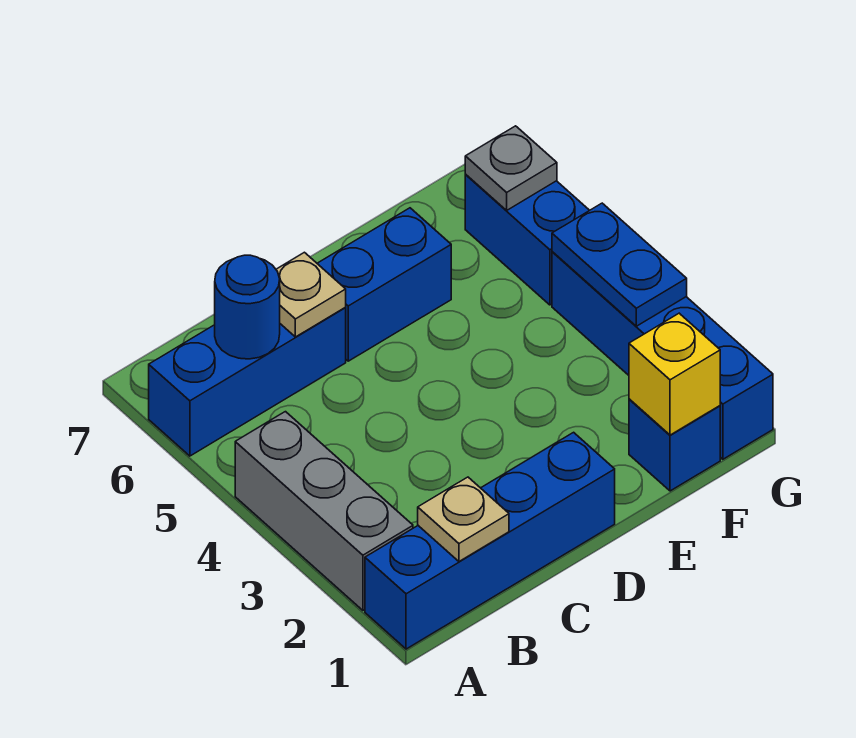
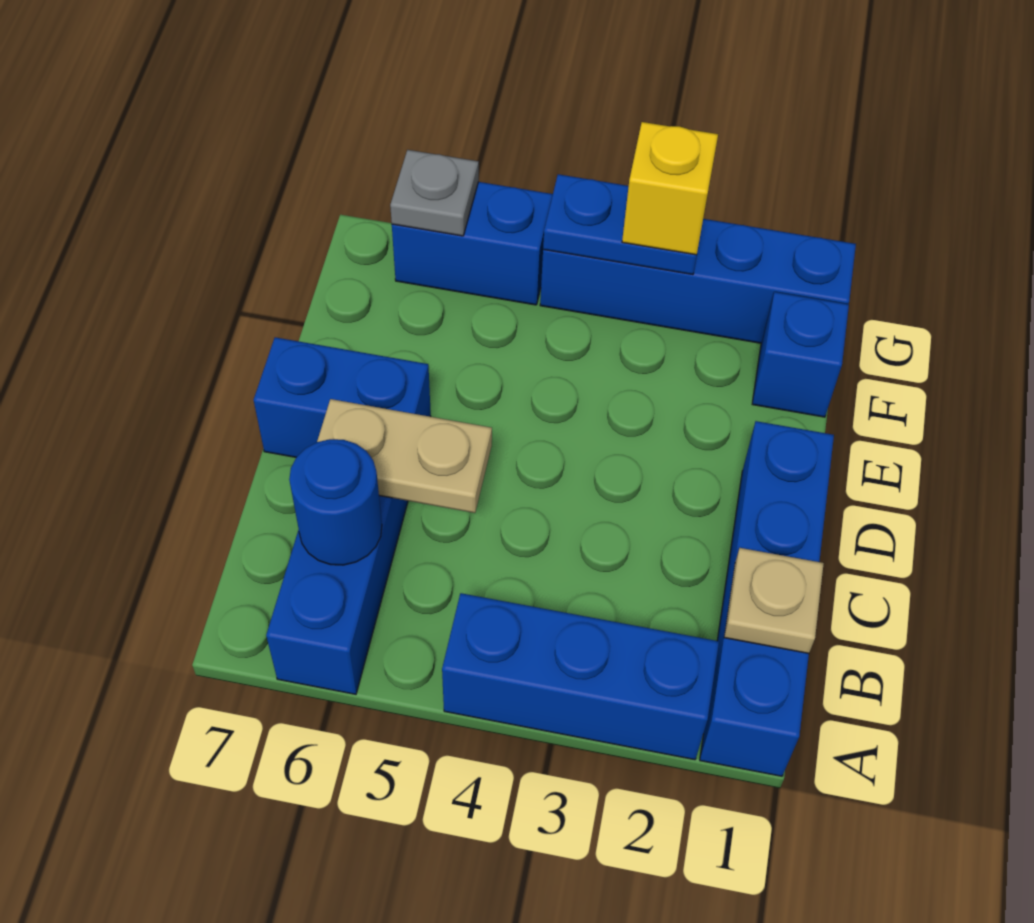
grey brick A2:A4 level 1 -> blue brick A2:A4 level 1
tan plate C6 level 2 -> tan plate C5:C6 level 2
blue brick D6:E6 level 1 -> blue brick D6:D7 level 1
yellow brick F1 level 2 -> yellow brick G3 level 3

